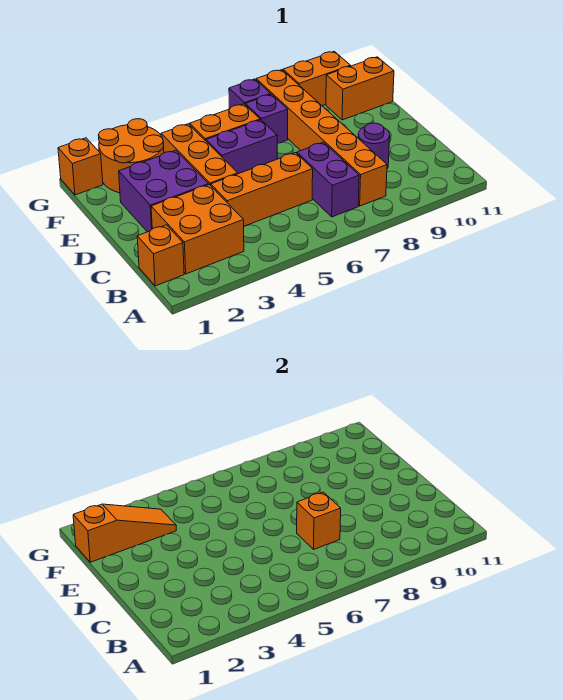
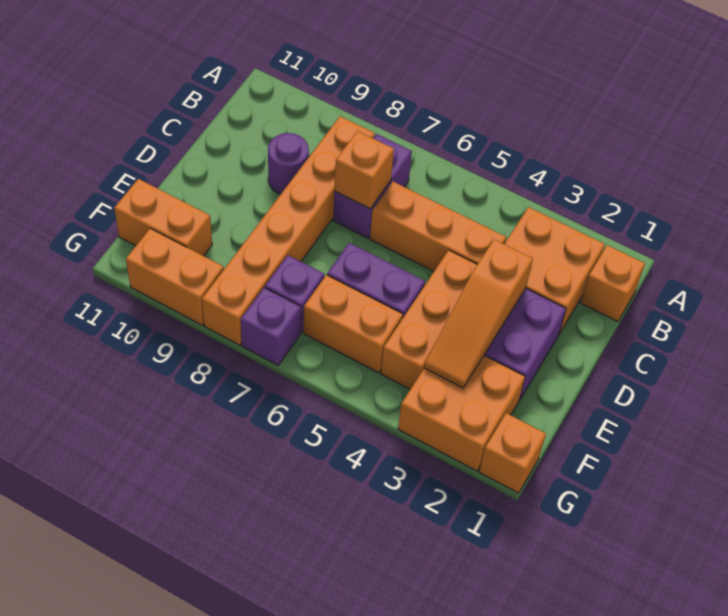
orange slope F1:F3 level 2 top 1 -> orange slope D3:F3 level 2 top D
orange round brick F2:G3 level 1 -> orange brick F2:G3 level 1

